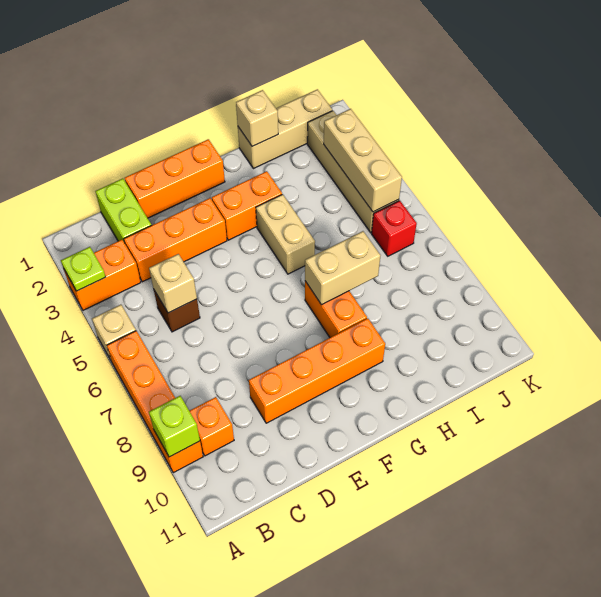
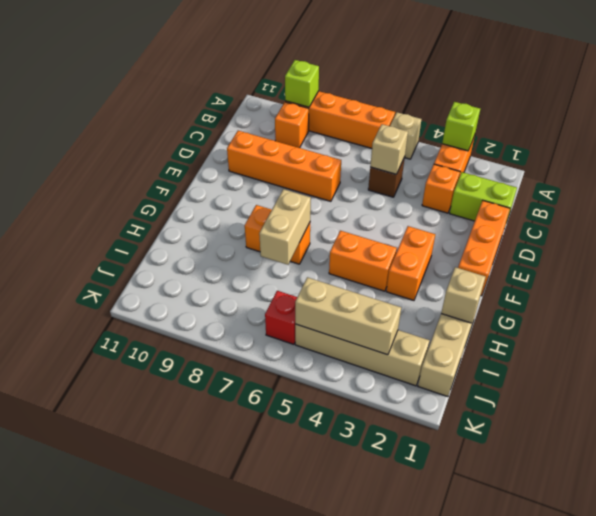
lime plate A3 level 2 -> lime brick A3 level 2
orange brick C3:E3 level 1 -> orange brick C3 level 1
orange brick D9:G9 level 1 -> orange brick D7:D10 level 1
tan brick G4:G5 level 1 -> orange brick G4:G5 level 1

